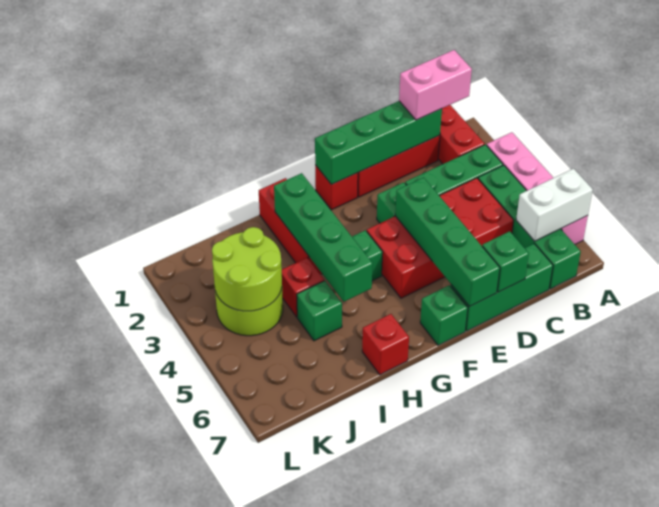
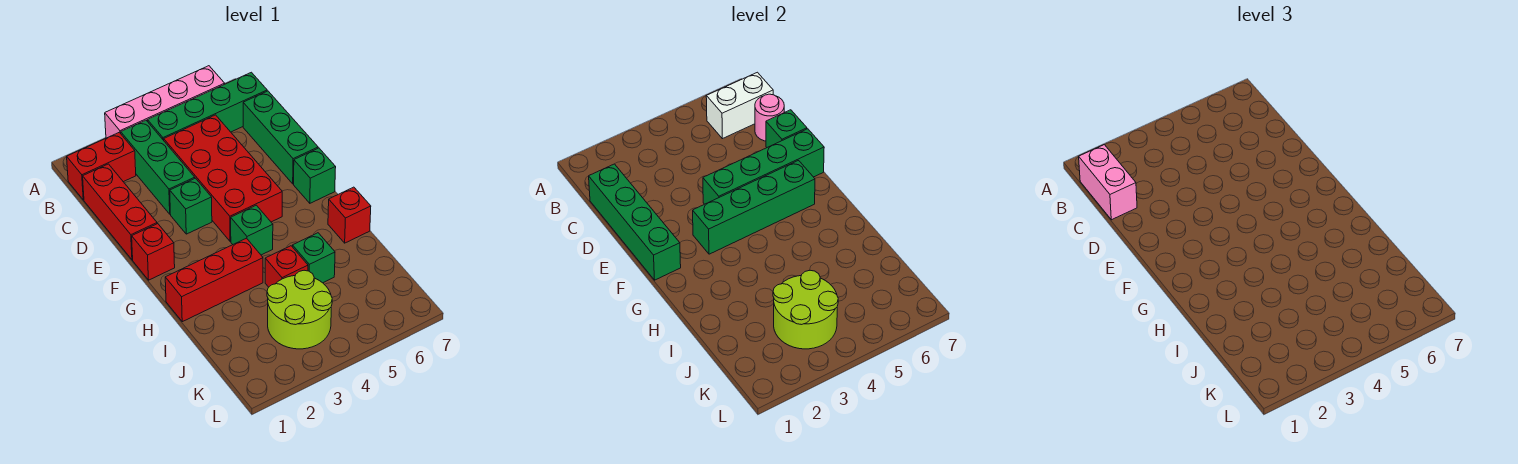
white brick A6:B6 level 2 -> white brick B6:B7 level 2
none -> pink round brick C7 level 2
green brick H2:H5 level 2 -> green brick F3:F6 level 2

